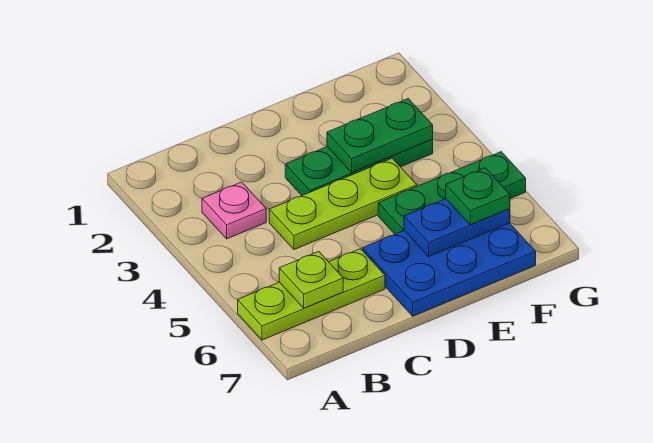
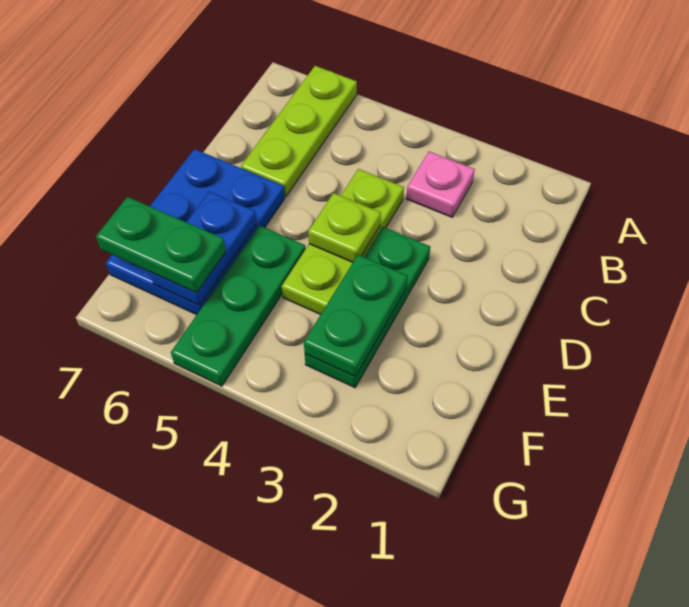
lime plate B6 level 2 -> lime plate D4 level 2
green plate F6 level 3 -> green plate F6:F7 level 3

